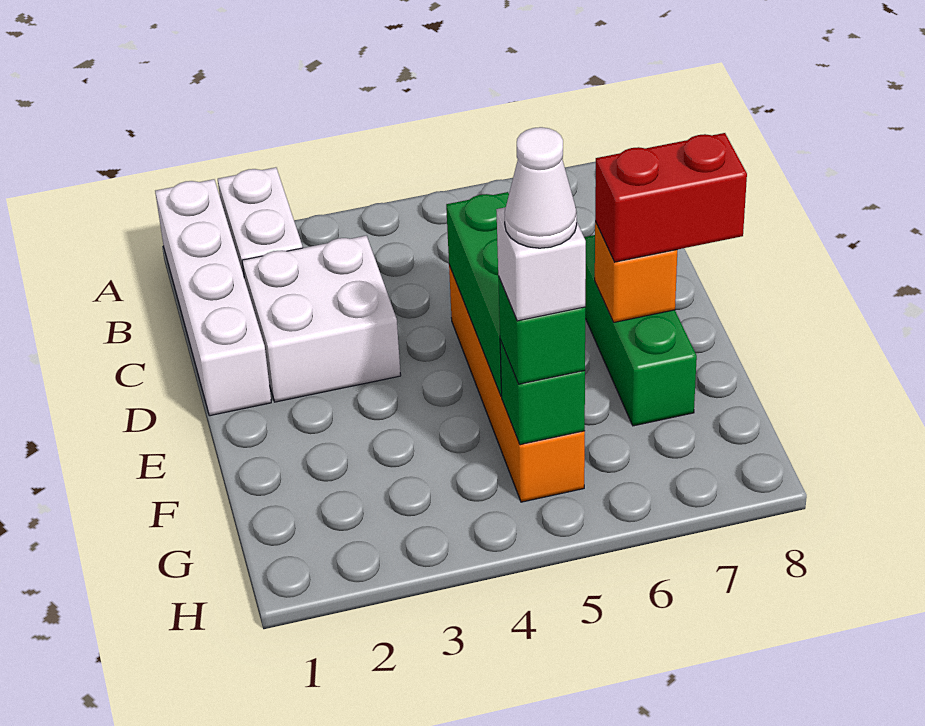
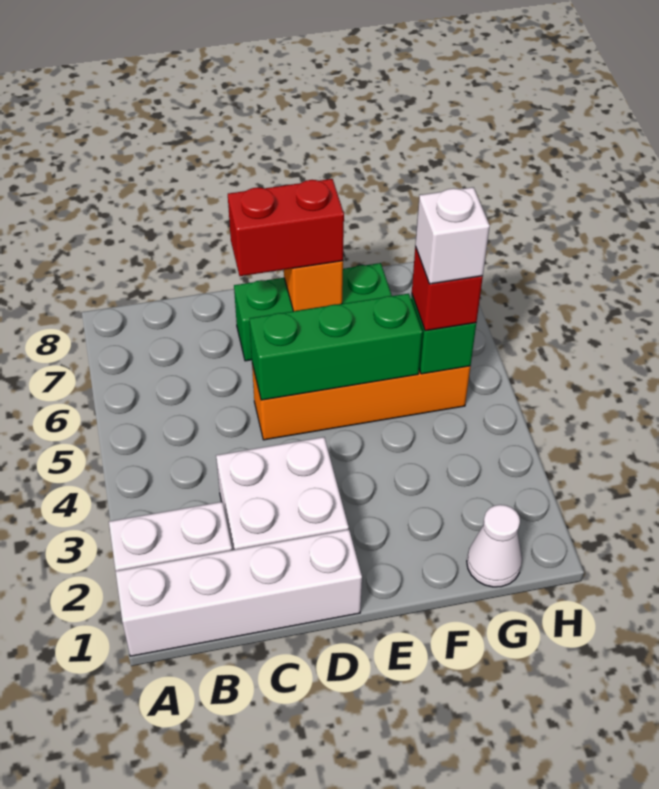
red brick E7:E8 level 3 -> red brick D7:E7 level 3
green brick G5 level 3 -> red brick G5 level 3
white cone G5 level 5 -> white cone G1 level 1

